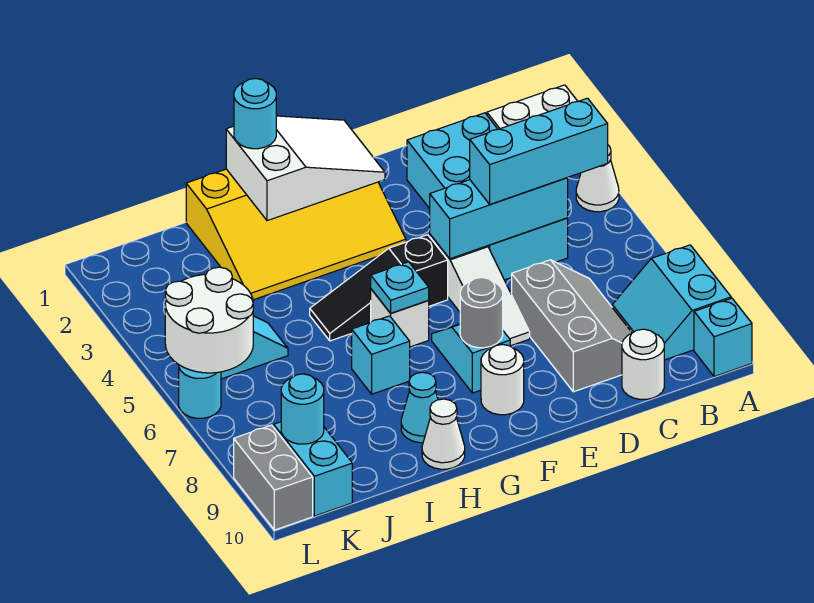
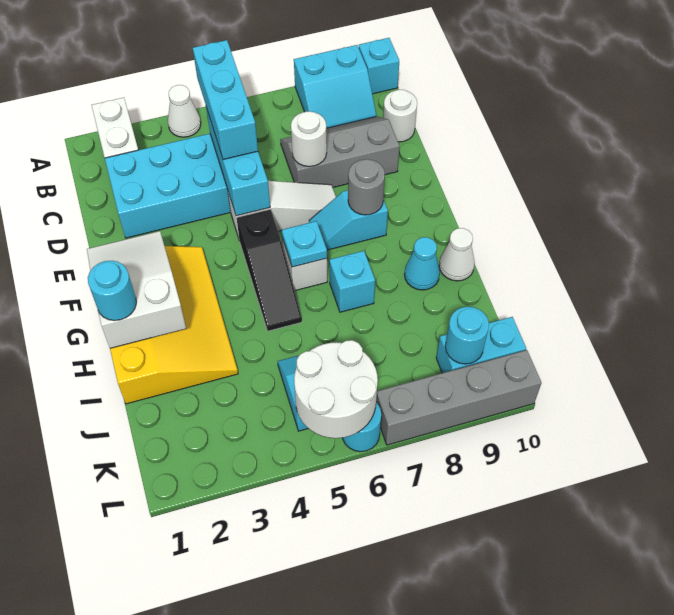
white round brick F9 level 1 -> white round brick D7 level 2
grey brick L9:L10 level 1 -> grey brick L7:L10 level 1

